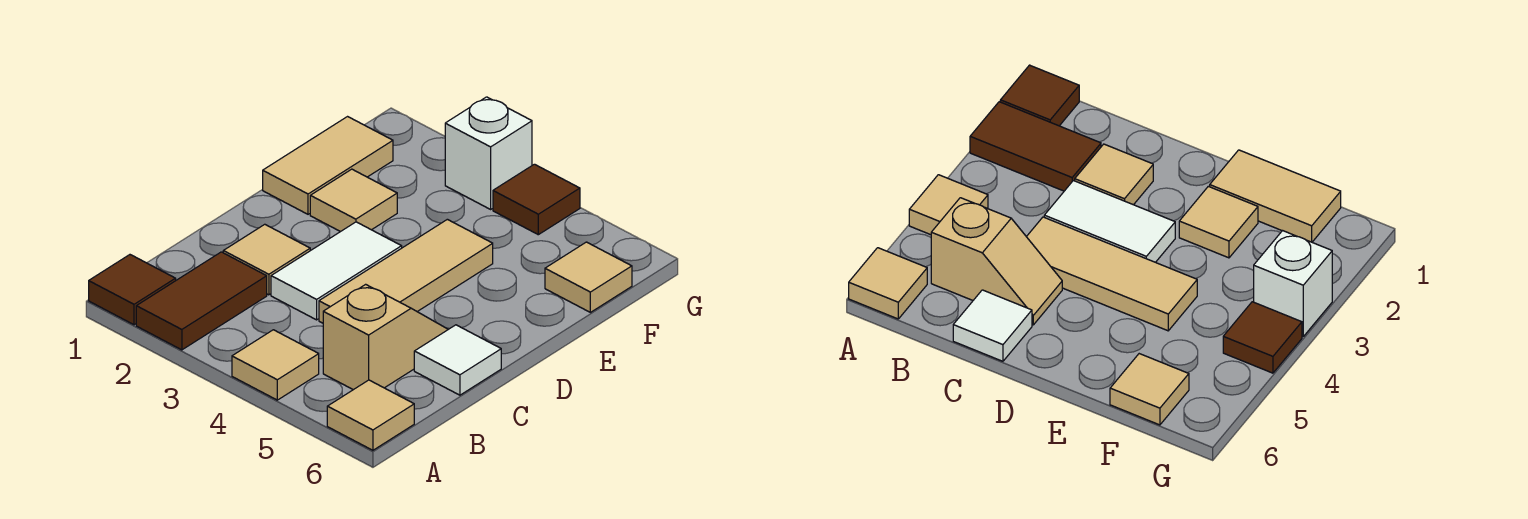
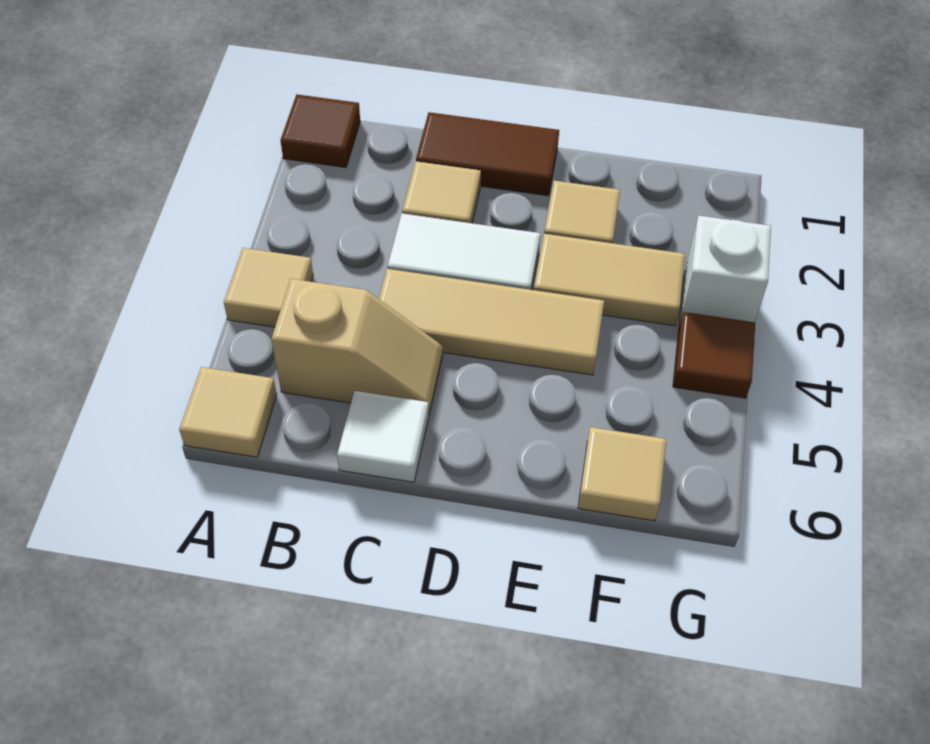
brown tile A2:B2 level 1 -> brown tile C1:D1 level 1
tan tile E1:F1 level 1 -> tan tile E3:F3 level 1

